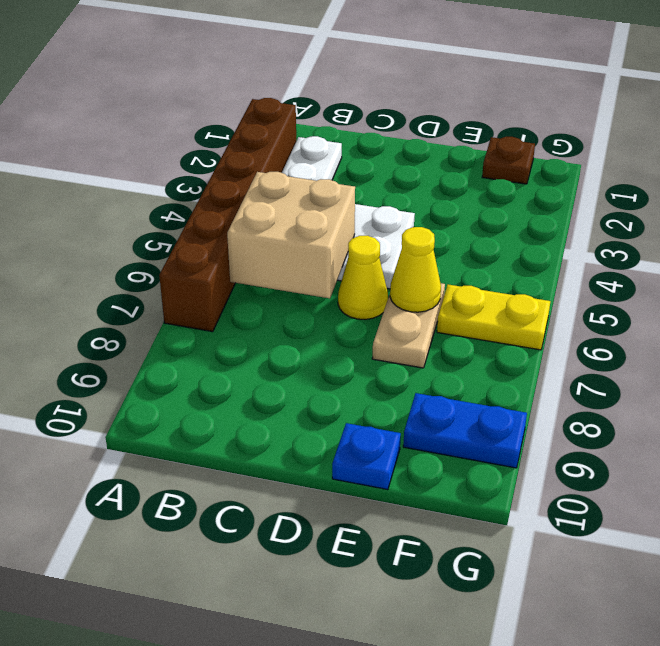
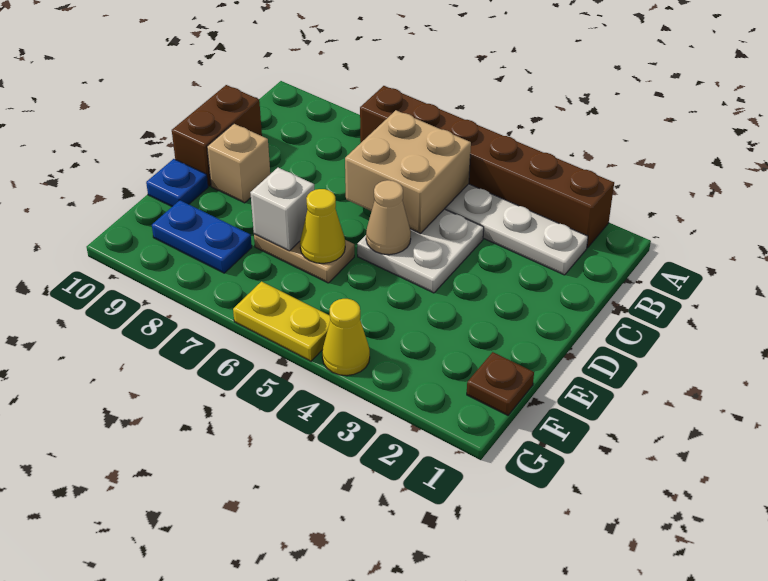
none -> brown brick C10:D10 level 1
none -> tan cone D5 level 2
yellow cone D6 level 1 -> yellow cone G4 level 1
none -> tan brick D9 level 1
none -> white brick E7 level 2
yellow plate F6:G6 level 1 -> yellow plate G5:G6 level 1
blue plate F9:G9 level 1 -> blue plate F8:F9 level 1

